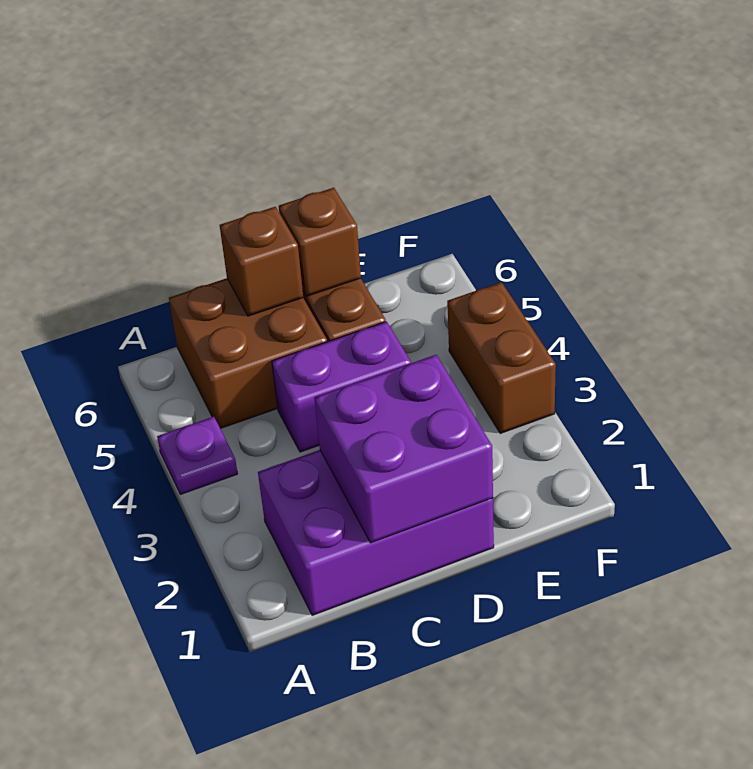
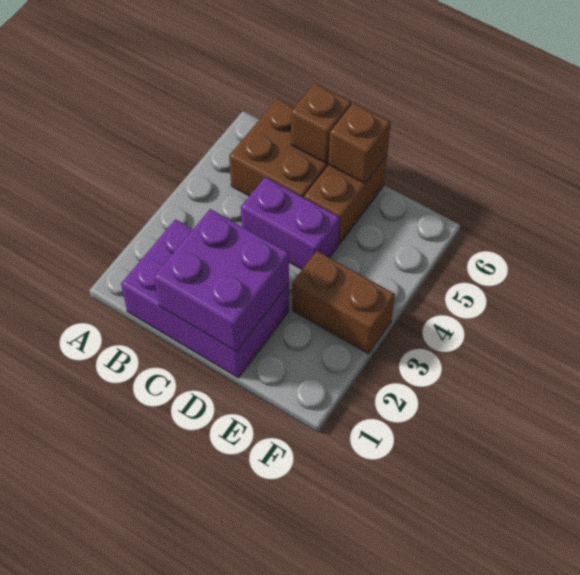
purple plate A4 level 1 -> none
brown brick F3:F4 level 1 -> brown brick E3:F3 level 1

